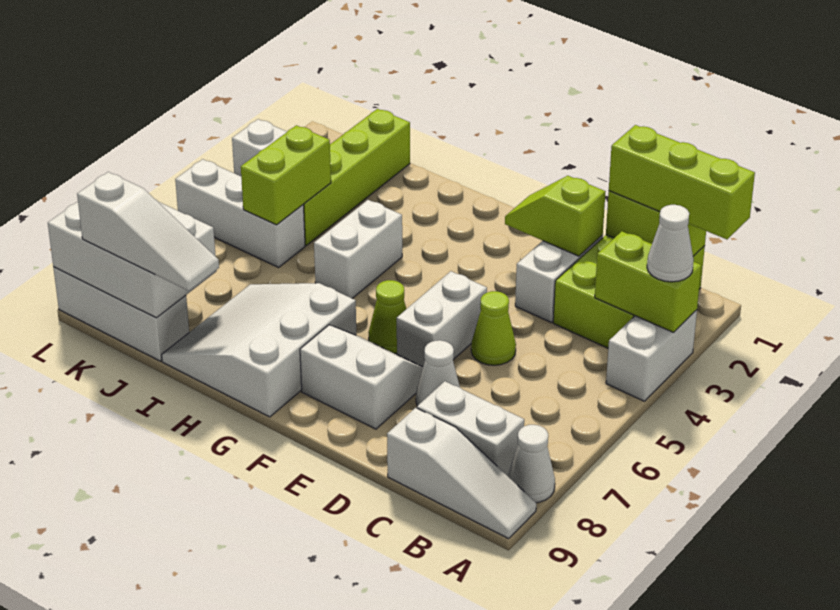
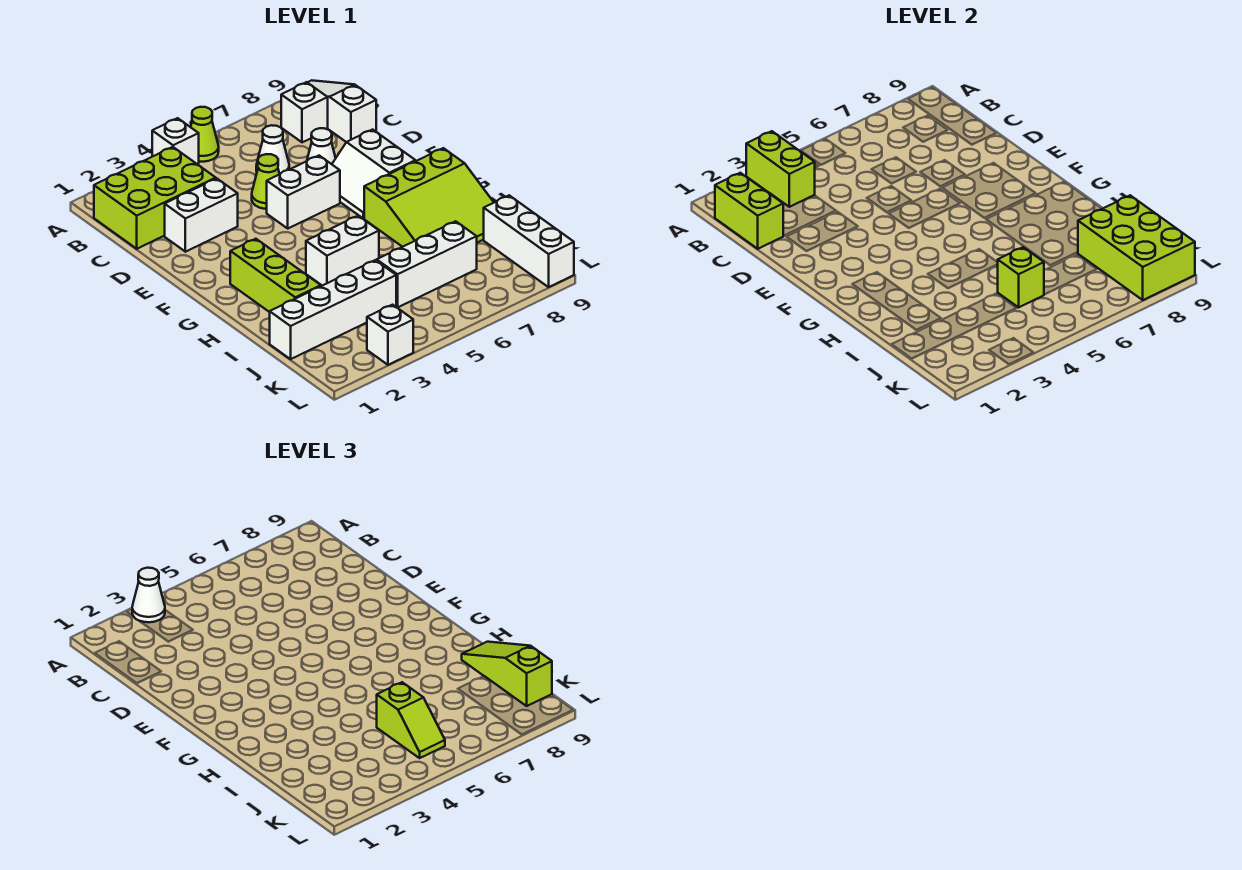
lime brick A1:C1 level 3 -> lime brick G2:I2 level 1
white brick A3:A4 level 1 -> white brick A4 level 1
white cone A8 level 1 -> white cone C6 level 1
white brick B8:C8 level 1 -> white brick B8 level 1
lime slope D2:E2 level 2 top D -> lime slope J5:K5 level 3 top J
lime cone F6 level 1 -> lime cone A5 level 1
white slope G7:I9 level 1 top G -> lime slope G7:I9 level 1 top G
white slope I9:K9 level 3 top K -> lime slope I9:K9 level 3 top K
lime brick J1:J4 level 1 -> white brick J1:J4 level 1
lime brick J4:J5 level 2 -> lime brick J5 level 2
white brick J5:L5 level 1 -> white brick J5:J7 level 1
white brick J8:L9 level 2 -> lime brick J8:L9 level 2

